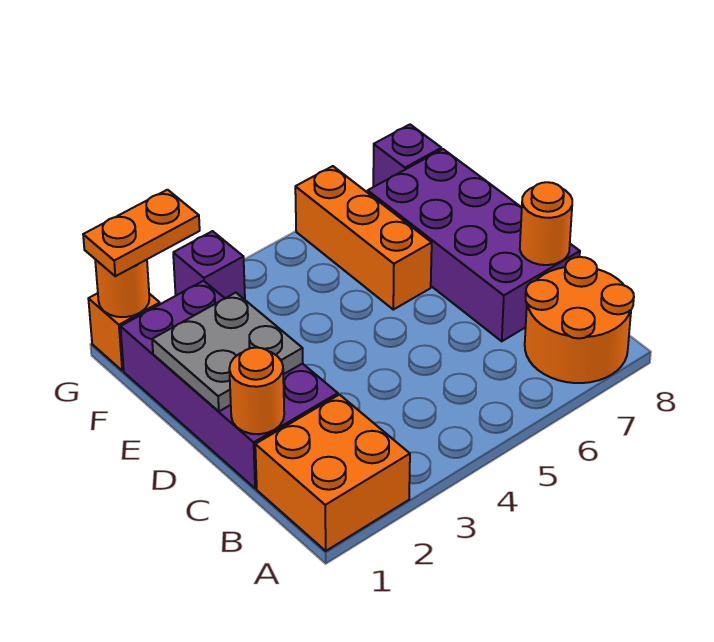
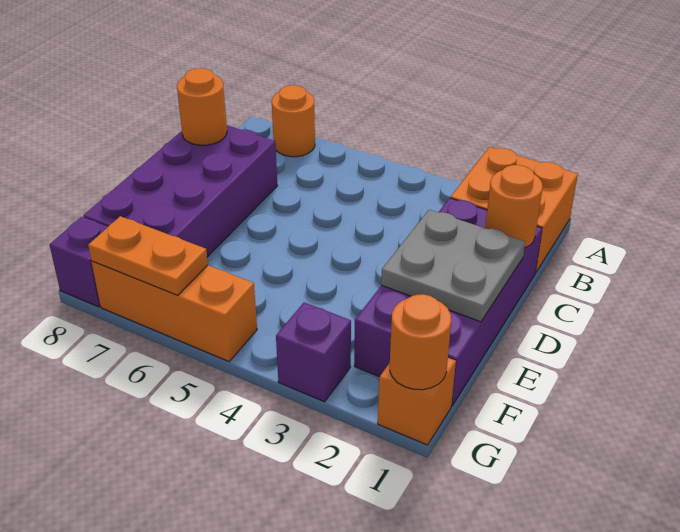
orange round brick A7:B8 level 1 -> orange round brick A7 level 1
orange brick E6:G6 level 1 -> orange brick G5:G7 level 1
orange plate G1:G2 level 3 -> orange plate G6:G7 level 2

